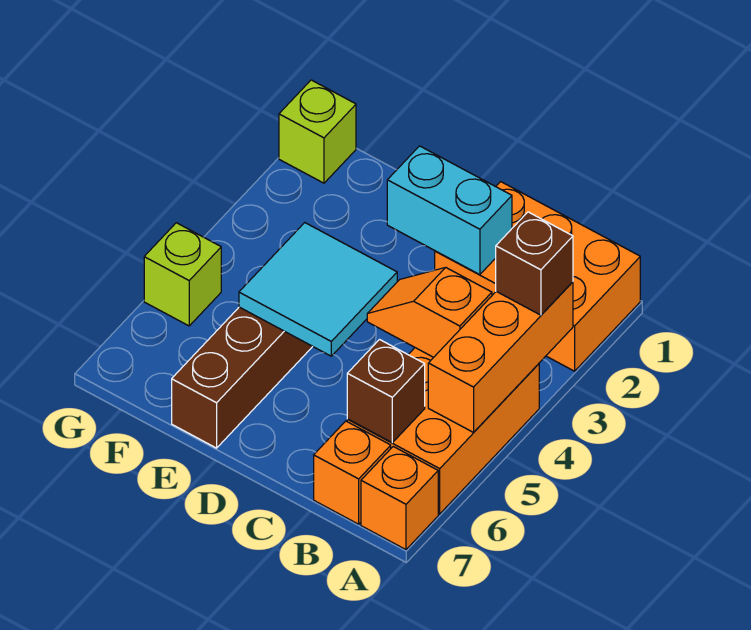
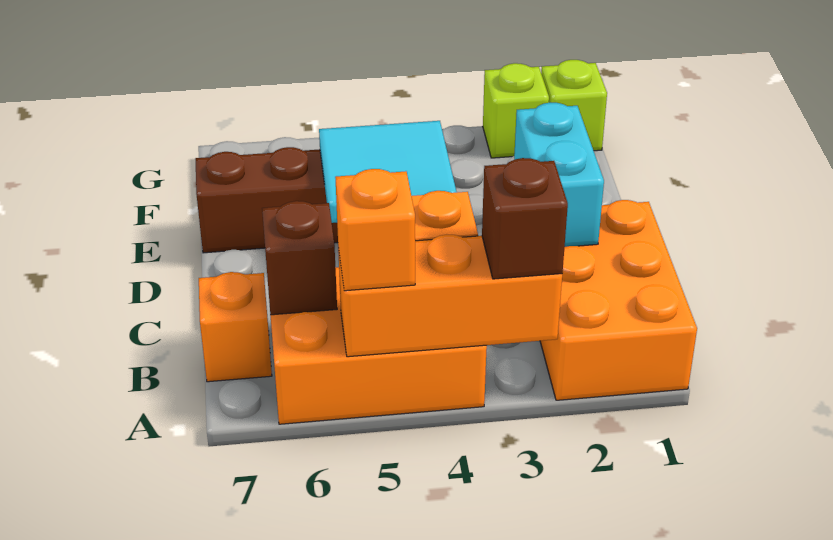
orange brick A7 level 1 -> orange brick A5 level 3
lime brick G5 level 1 -> lime brick G2 level 1

